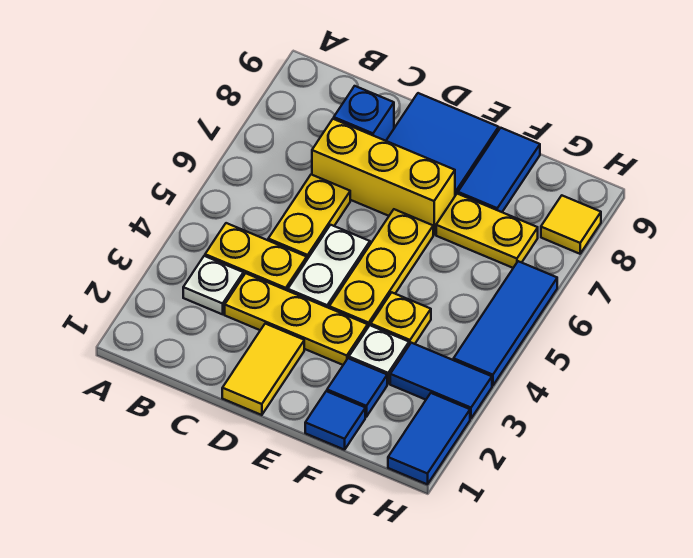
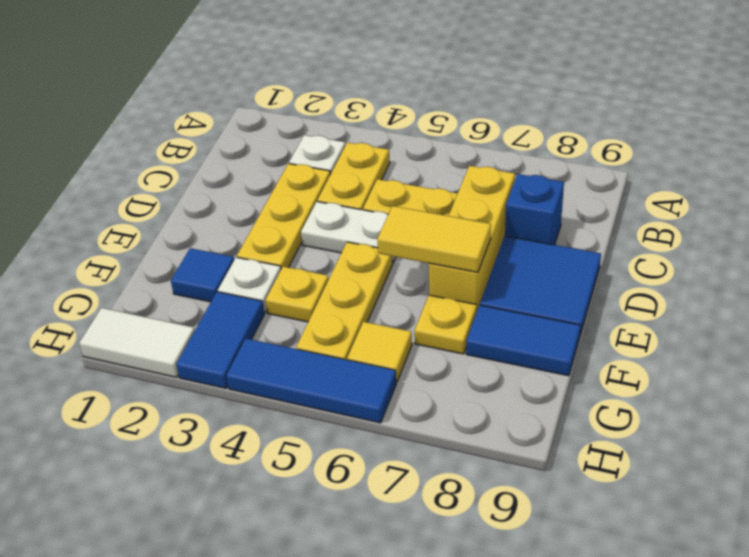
yellow tile D1:D2 level 1 -> yellow tile E6:E7 level 2
yellow plate E4:E6 level 1 -> yellow plate E5:G5 level 1
blue tile F1 level 1 -> none
yellow plate F7:G7 level 1 -> yellow plate F7 level 1
blue tile H1:H2 level 1 -> white tile H1:H2 level 1
yellow tile H8 level 1 -> yellow tile G6 level 1

